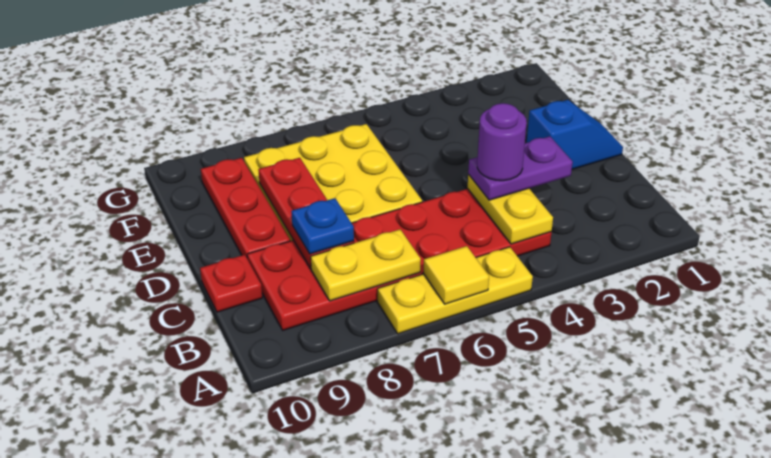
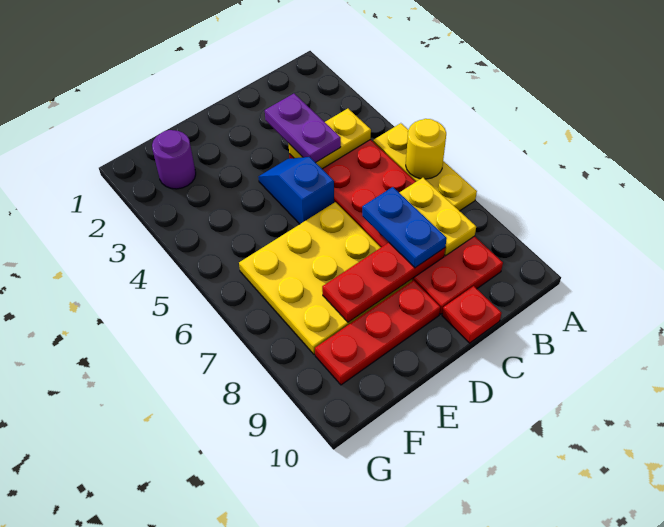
yellow tile A6 level 2 -> yellow round brick A6 level 2
purple round brick C4 level 4 -> purple round brick F2 level 1
blue plate C8 level 3 -> blue plate C7:C8 level 3
blue slope D1:D2 level 1 top 2 -> blue slope D4:D5 level 1 top 5

